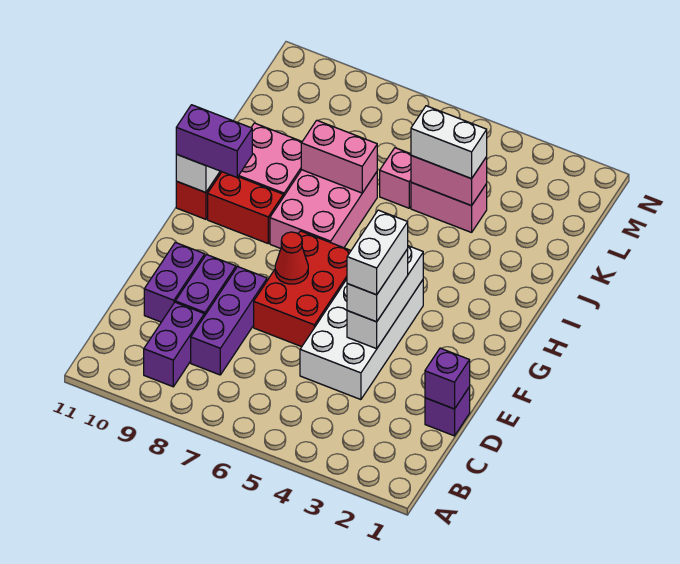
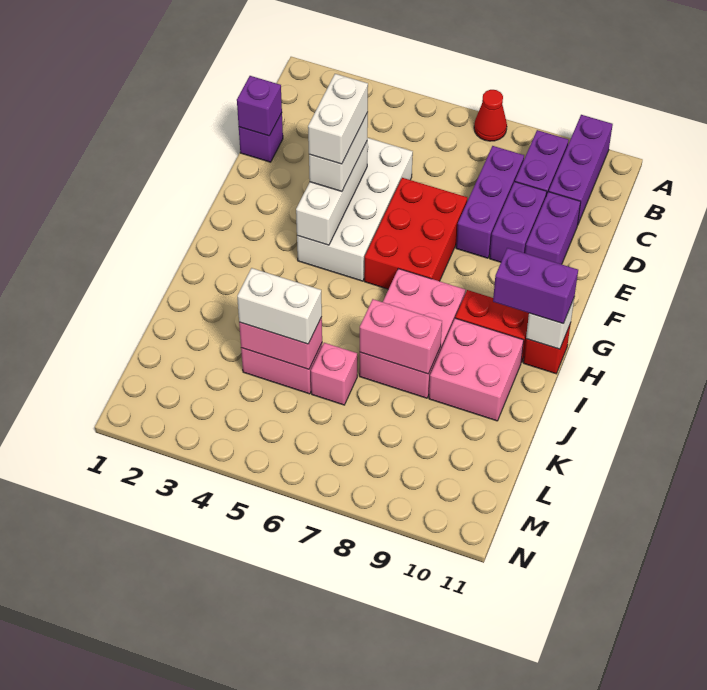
none -> purple brick A10:C10 level 1
red cone F7 level 2 -> red cone A7 level 1

